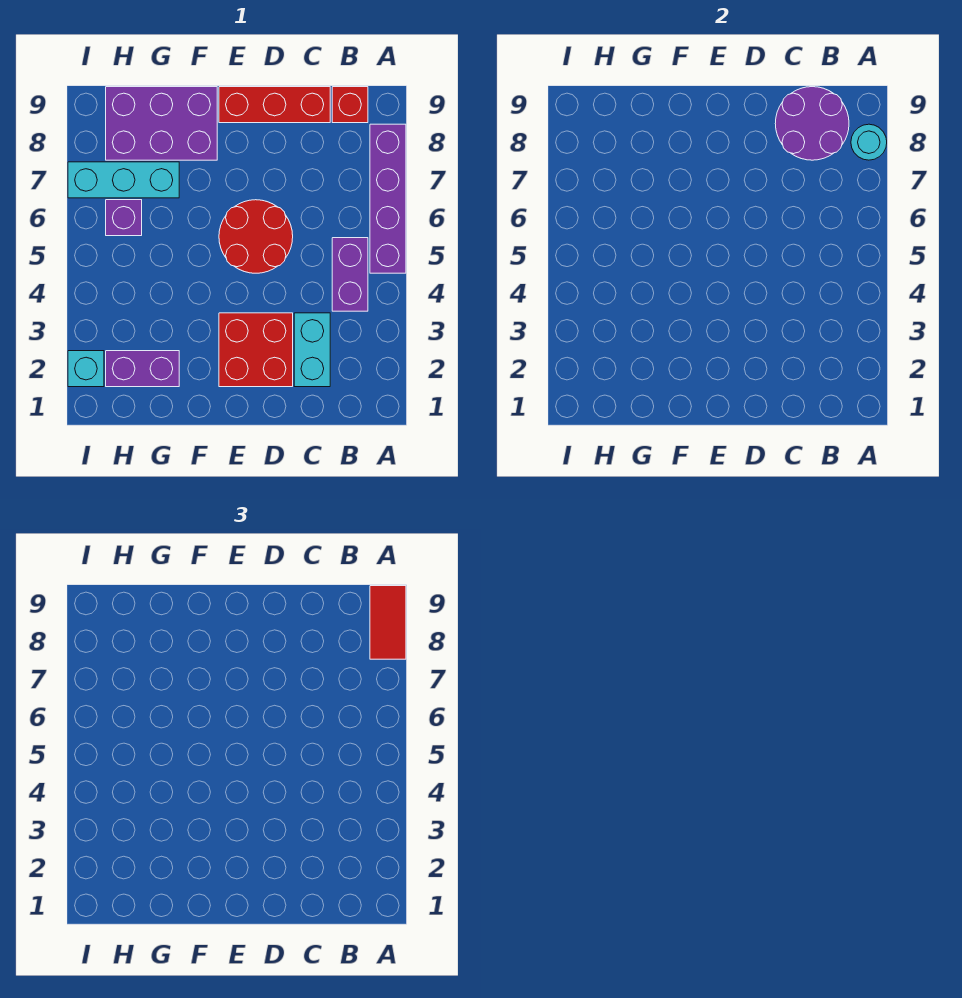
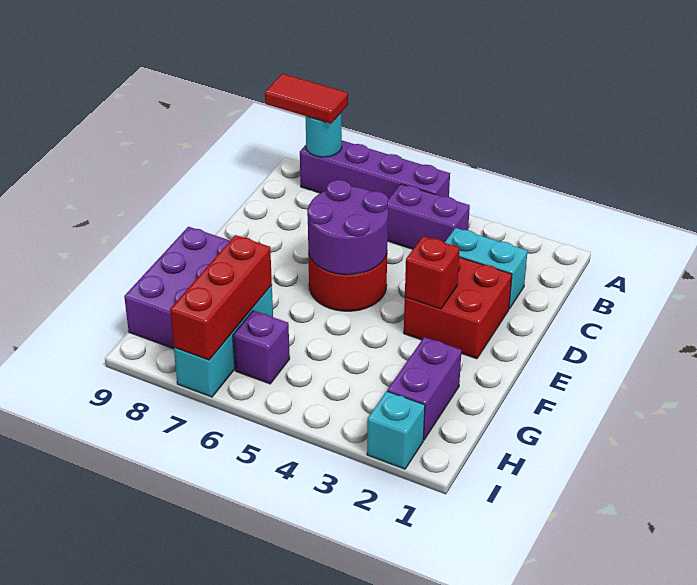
purple round brick B8:C9 level 2 -> purple round brick D5:E6 level 2
red brick B9 level 1 -> red brick E3 level 2
red brick C9:E9 level 1 -> red brick G7:I7 level 2

